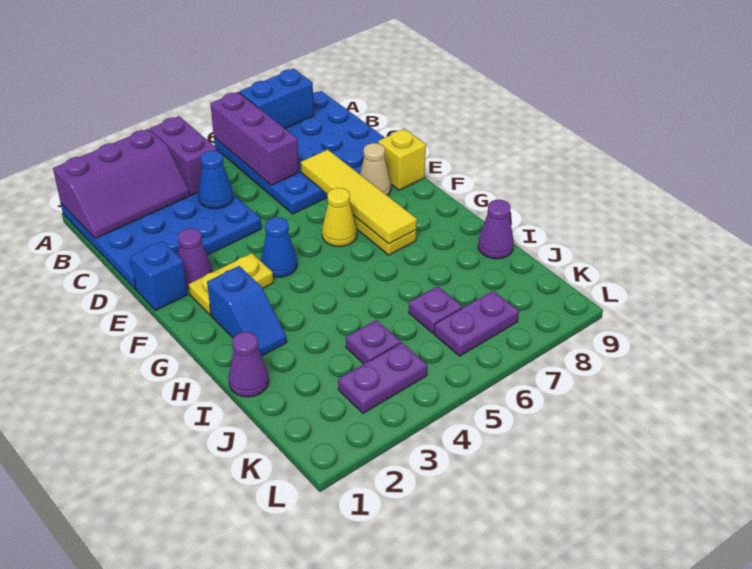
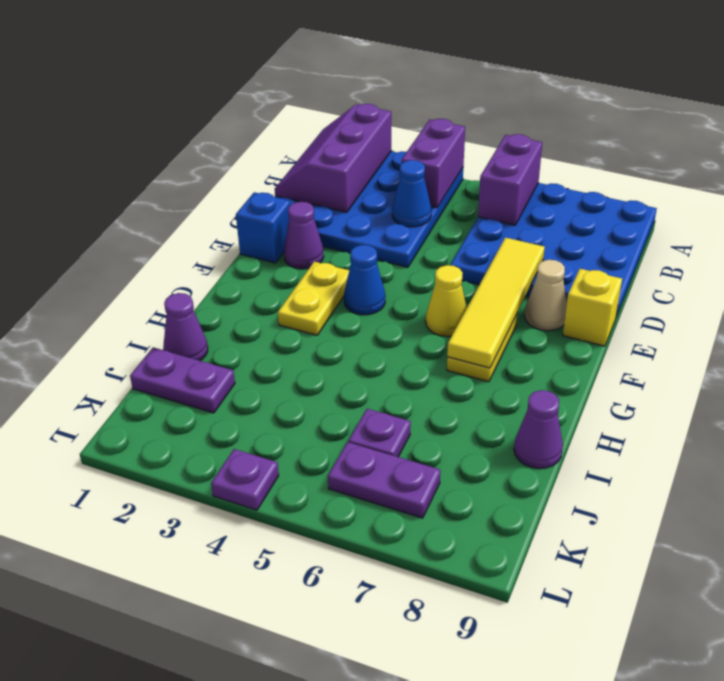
purple slope A1:B3 level 2 top A -> purple slope A1:C2 level 2 top 2
purple brick A6:C6 level 2 -> purple brick A6:B6 level 2
blue brick A7:A8 level 2 -> none
yellow plate F2:F3 level 1 -> yellow plate F3:G3 level 1
blue slope G2:H2 level 1 top G -> none
purple plate J4 level 1 -> purple plate L4 level 1
purple plate K3:K4 level 1 -> purple plate J1:J2 level 1

